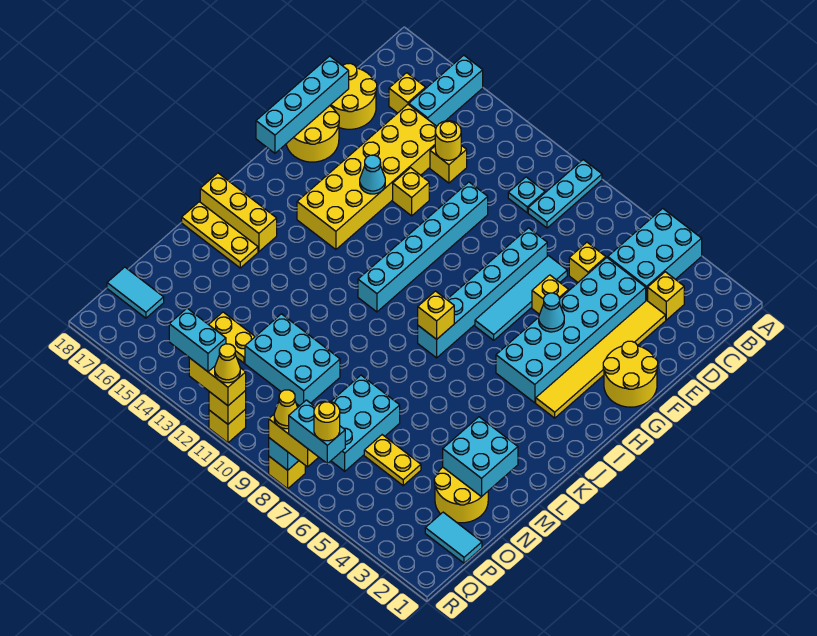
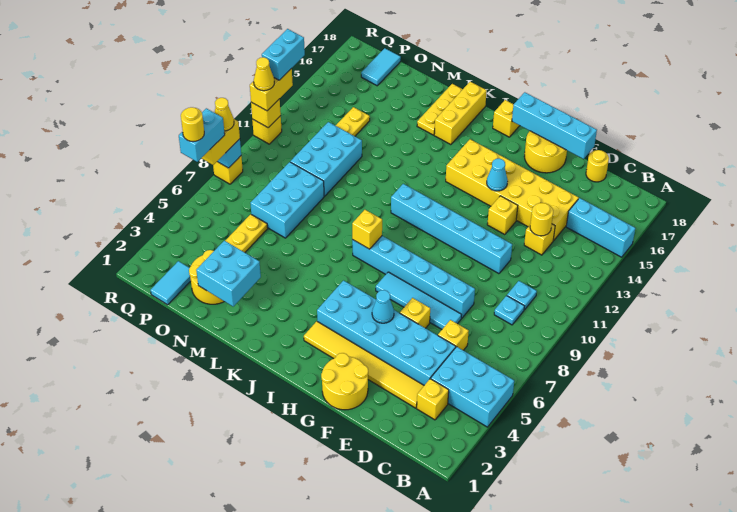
cyan plate A9:C9 level 1 -> cyan plate C9 level 1
yellow brick C16 level 1 -> yellow brick I18 level 1
yellow round brick D17:E18 level 1 -> yellow round brick D18 level 1
cyan brick N7:P8 level 1 -> cyan brick N7:O9 level 1

